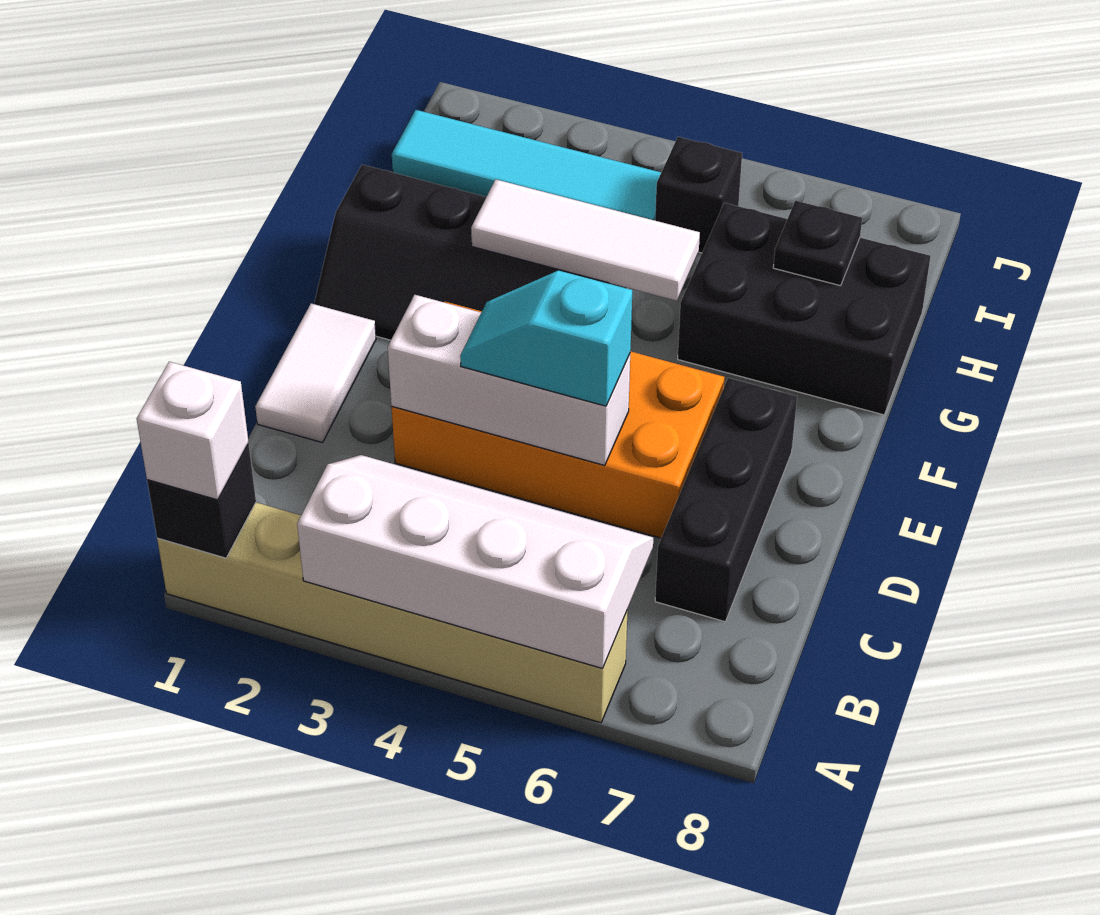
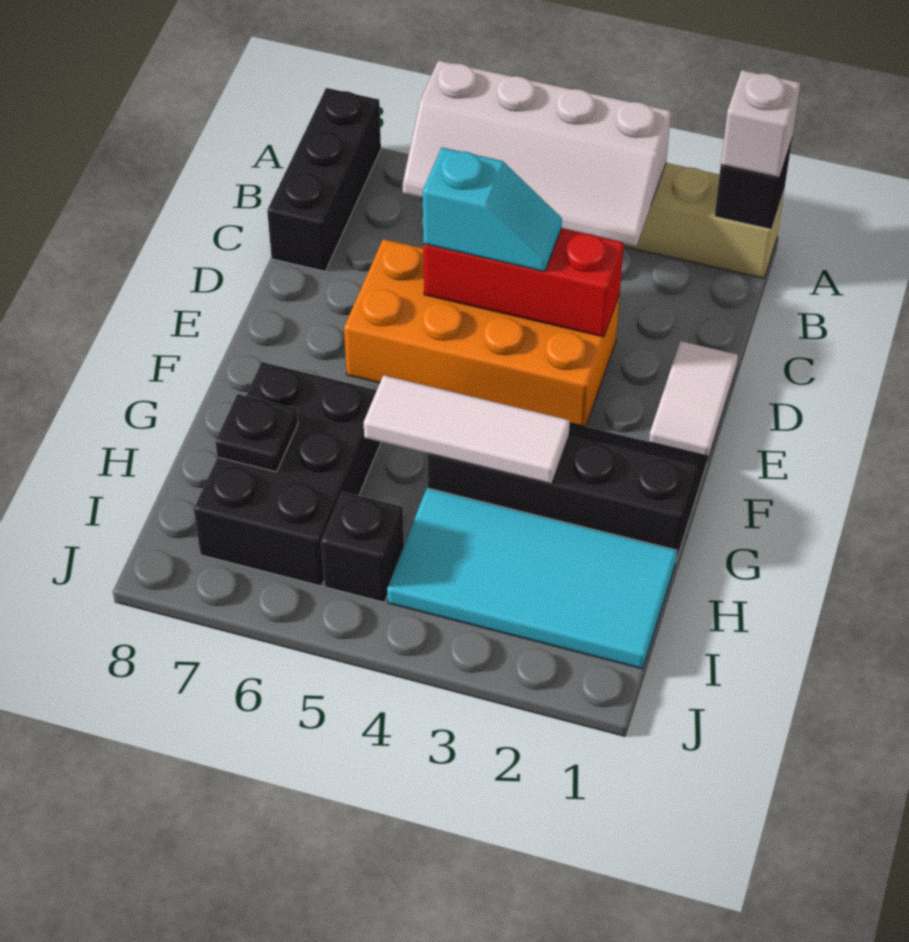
black brick C7:E7 level 1 -> black brick A8:C8 level 1
white brick D3:D5 level 2 -> red brick D3:D5 level 2
black brick G6:H8 level 1 -> black brick G6:I7 level 1
cyan tile I1:I4 level 1 -> cyan tile H1:I4 level 1

